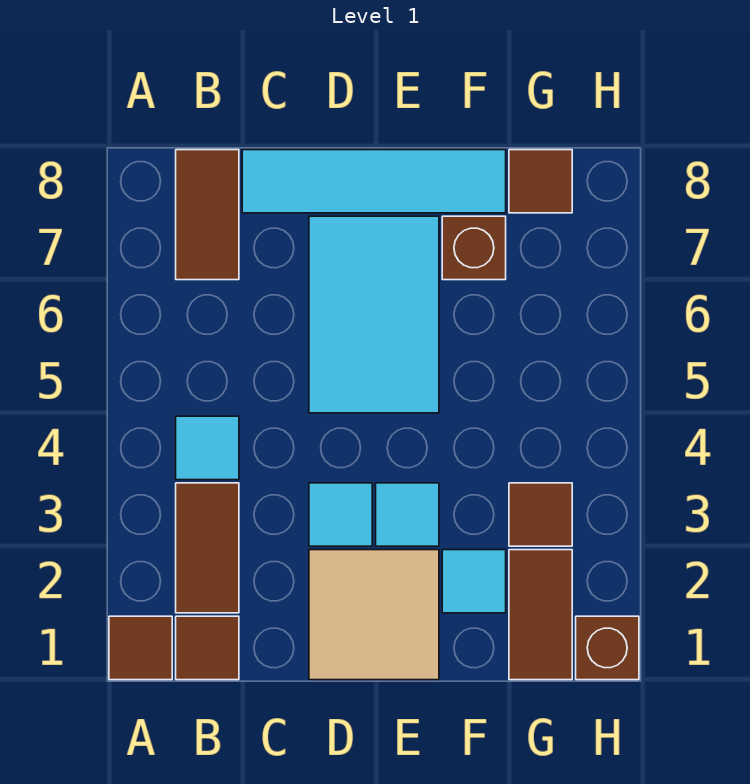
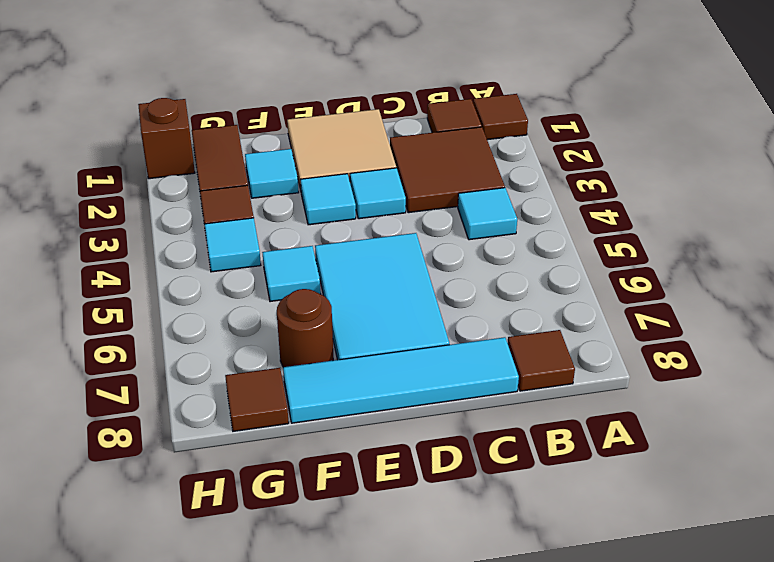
brown tile B2:B3 level 1 -> brown tile B2:C3 level 1
brown tile B7:B8 level 1 -> brown tile B8 level 1
none -> cyan tile F5 level 1
brown brick F7 level 1 -> brown round brick F7 level 1
none -> cyan tile G4 level 1

